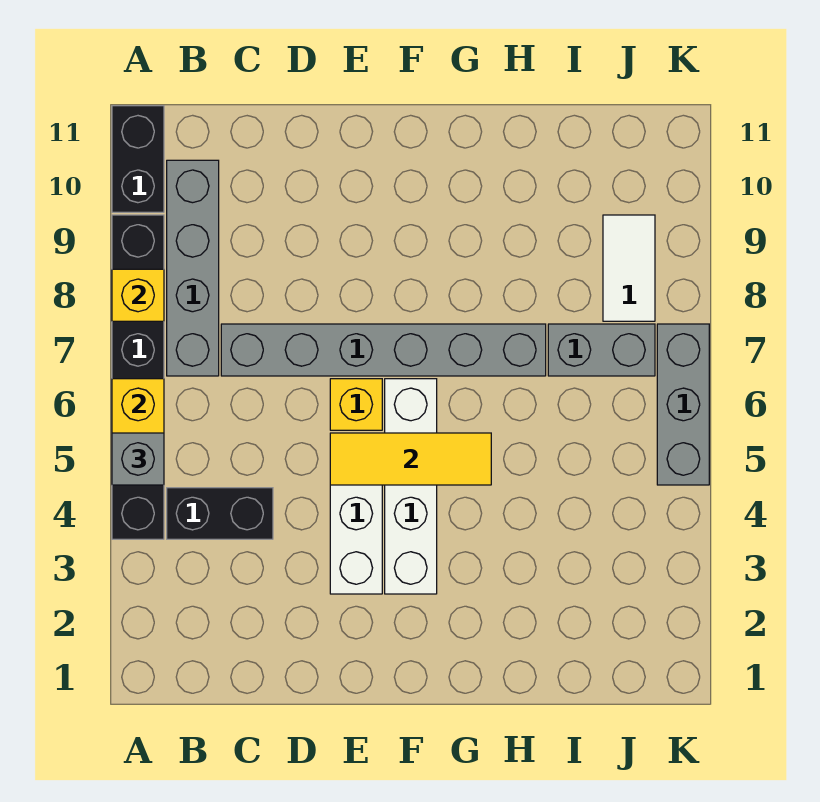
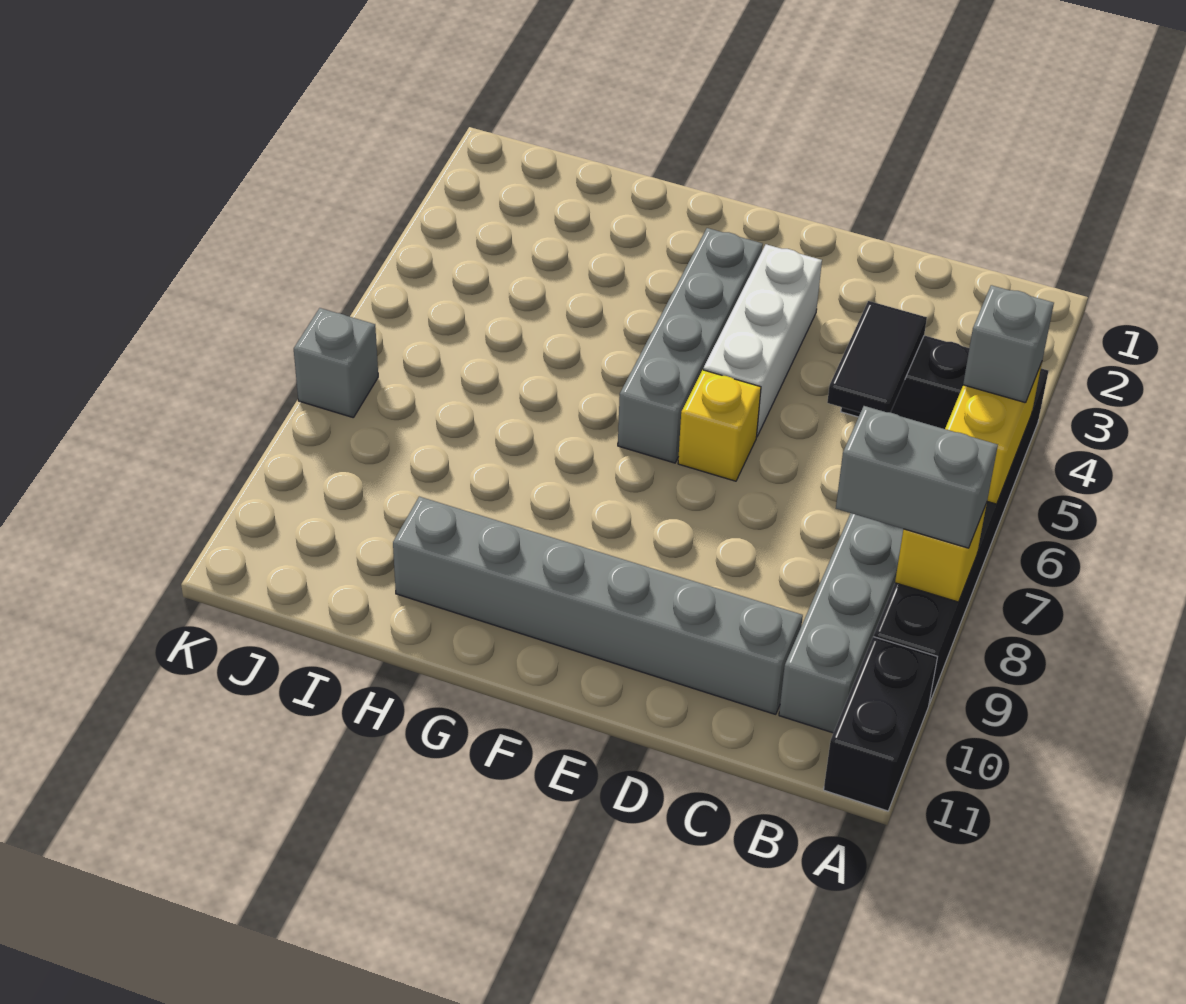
none -> black tile C4:C5 level 2
grey brick C7:H7 level 1 -> grey brick C10:H10 level 1
yellow tile E5:G5 level 2 -> none
white brick F3:F6 level 1 -> grey brick F3:F6 level 1
grey brick I7:J7 level 1 -> grey brick A8:B8 level 3
white tile J8:J9 level 1 -> none
grey brick K5:K7 level 1 -> grey brick K7 level 1

